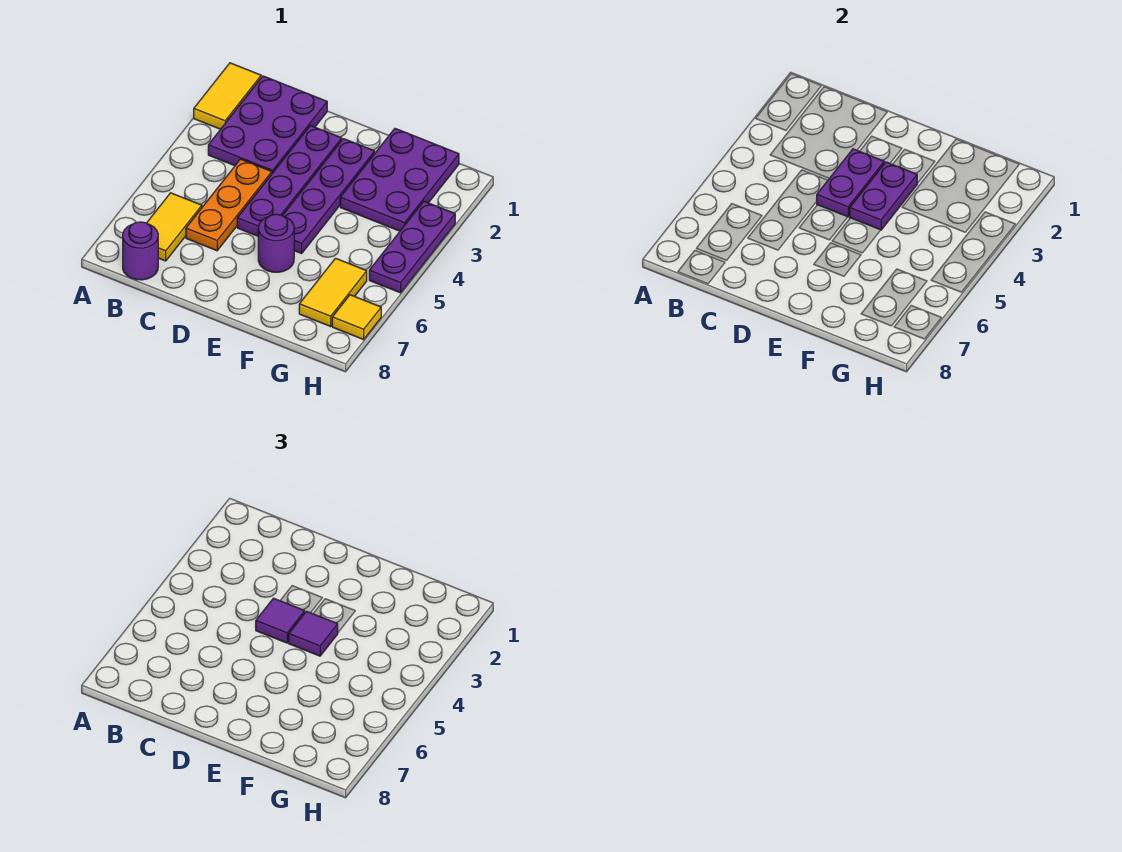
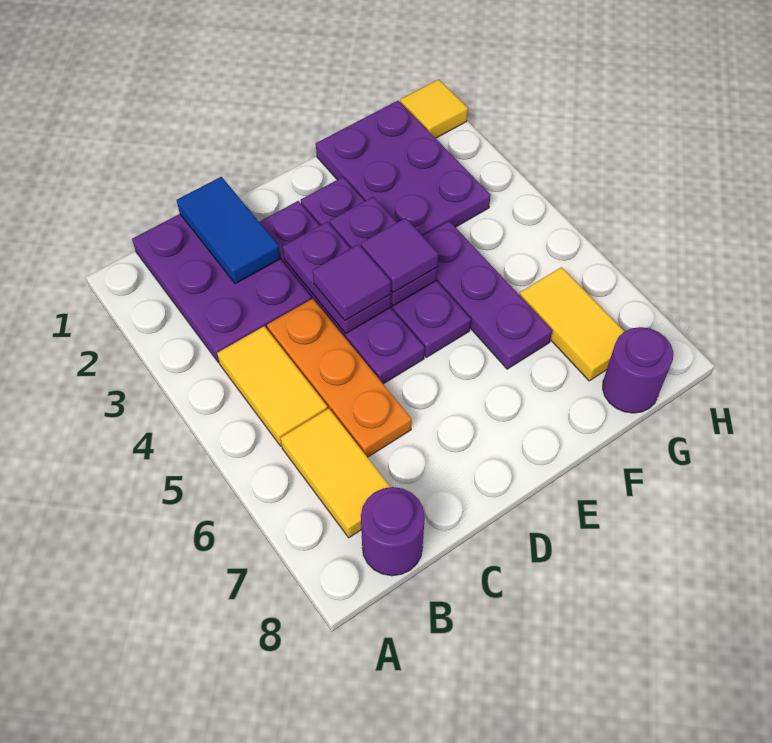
yellow tile A1:A2 level 1 -> yellow tile B4:B5 level 1
none -> blue tile C1:C2 level 2
purple round brick E6 level 1 -> purple round brick G8 level 1
purple plate H3:H5 level 1 -> purple plate F4:F6 level 1
yellow tile H7 level 1 -> yellow tile H1 level 1

